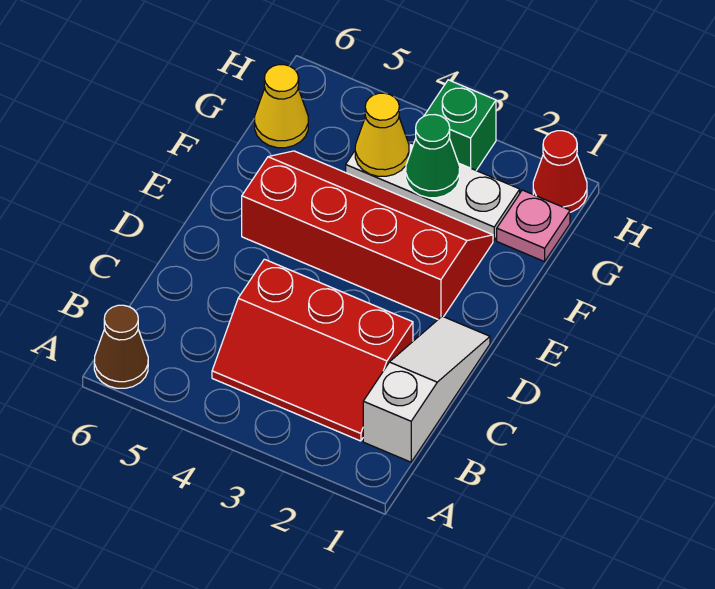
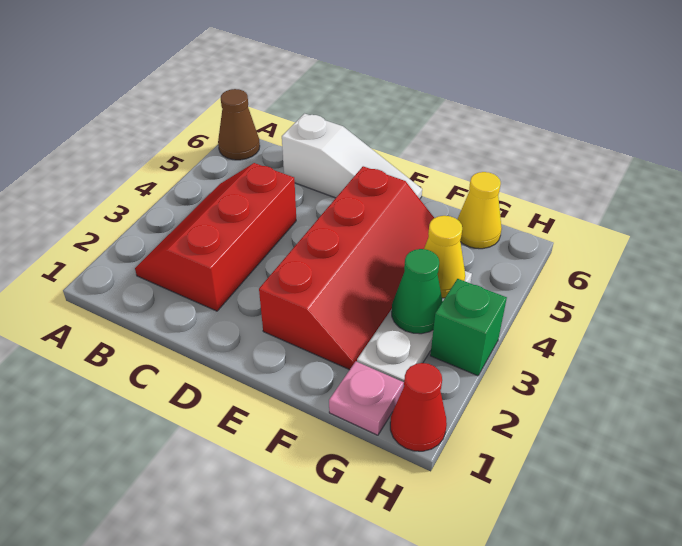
white slope B1:D1 level 1 top B -> white slope C6:E6 level 1 top C

